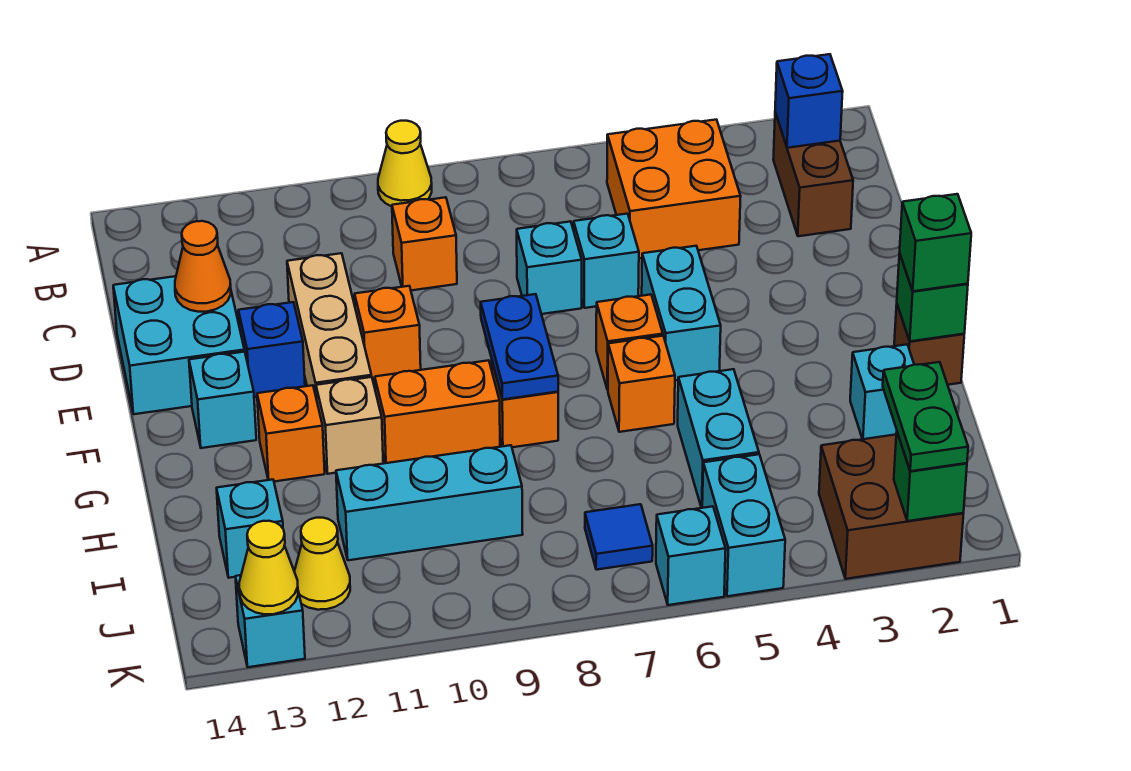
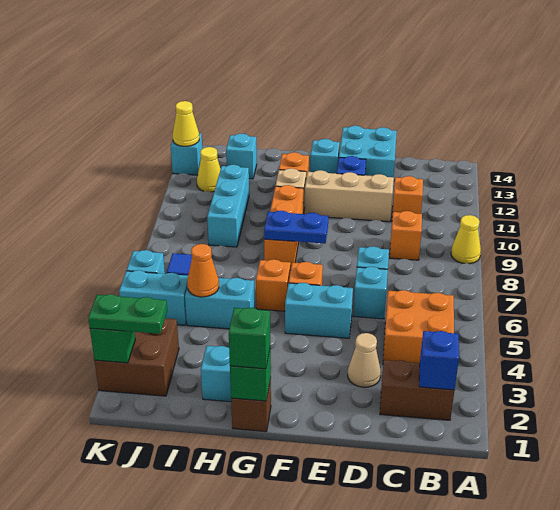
none -> tan cone D3 level 1
orange cone D13 level 2 -> orange cone I5 level 2
orange brick E10 level 1 -> orange brick C11 level 1

